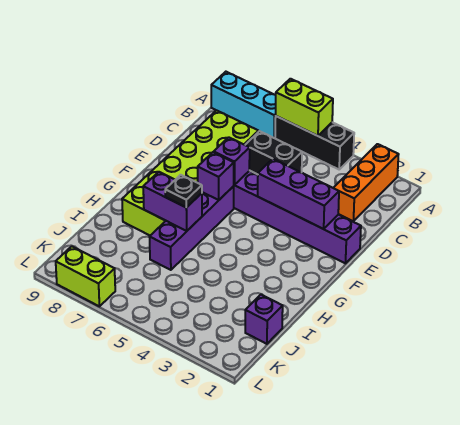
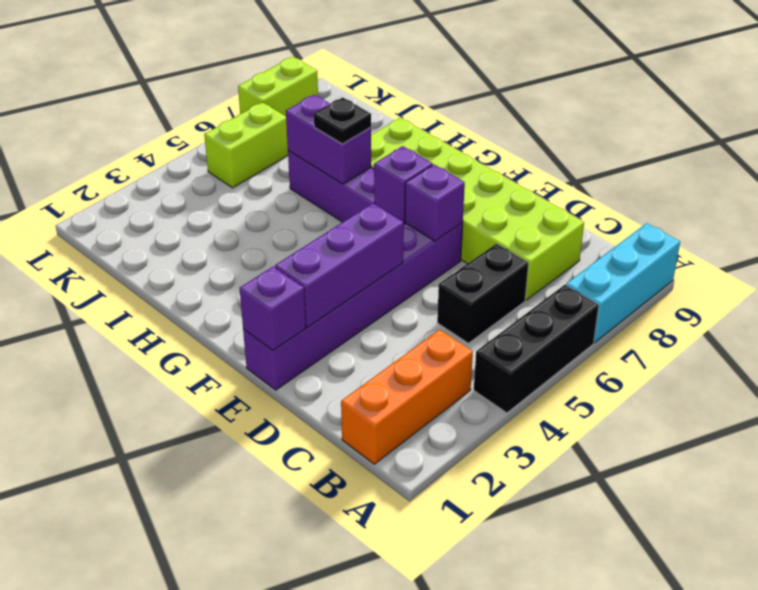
orange brick A2:C2 level 1 -> orange brick B1:B3 level 1
lime brick A5:A6 level 2 -> lime brick K5:K6 level 1
purple brick H6:H7 level 2 -> purple brick H6:I6 level 2
purple brick J1 level 1 -> purple brick E1 level 2

